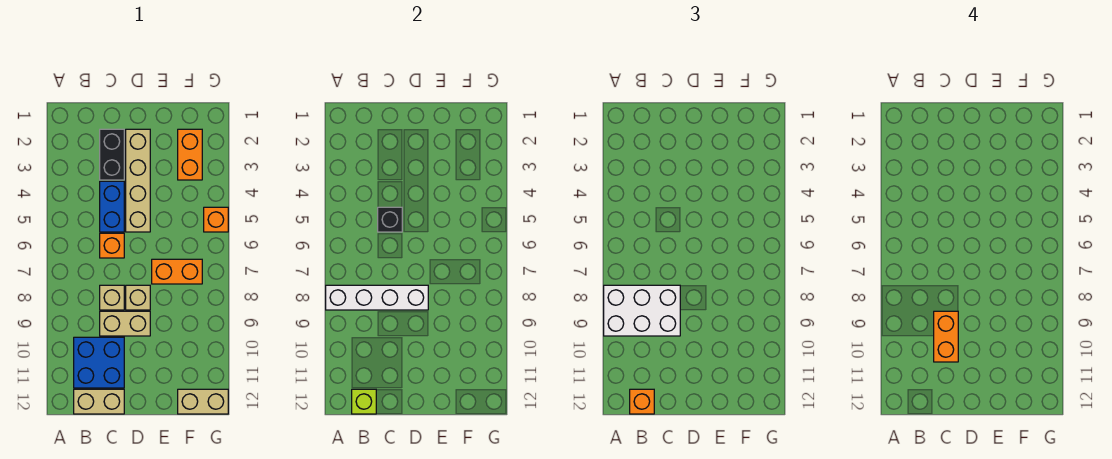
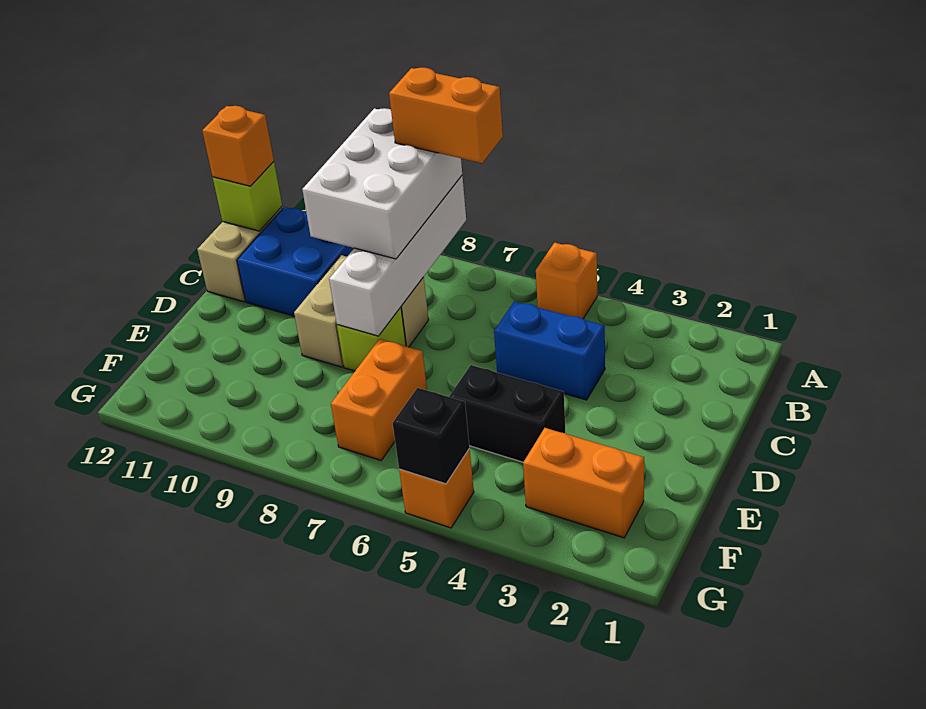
black brick C2:C3 level 1 -> black brick E4:E5 level 1
black brick C5 level 2 -> black brick G5 level 2
orange brick C6 level 1 -> orange brick A5 level 1
orange brick C9:C10 level 4 -> orange brick A7:A8 level 4
tan brick D2:D5 level 1 -> none
tan brick D8 level 1 -> lime brick D8 level 1
tan brick F12:G12 level 1 -> none

